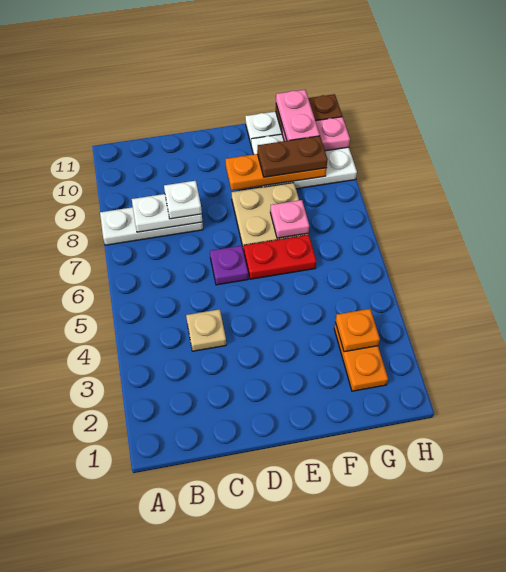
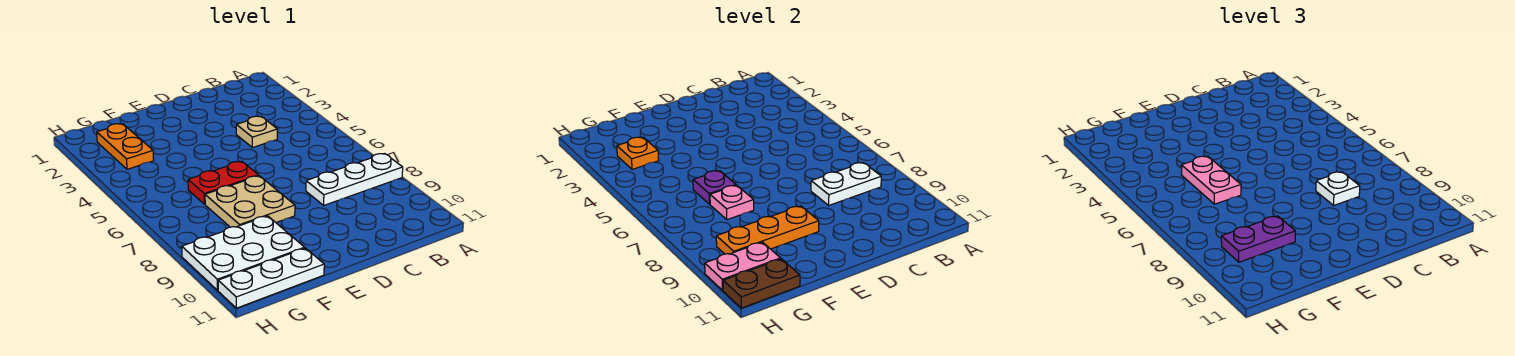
purple plate D6 level 1 -> purple plate F6 level 2
brown plate F9:G9 level 3 -> purple plate F9:G9 level 3
pink plate G10:G11 level 3 -> pink plate F5:F6 level 3

